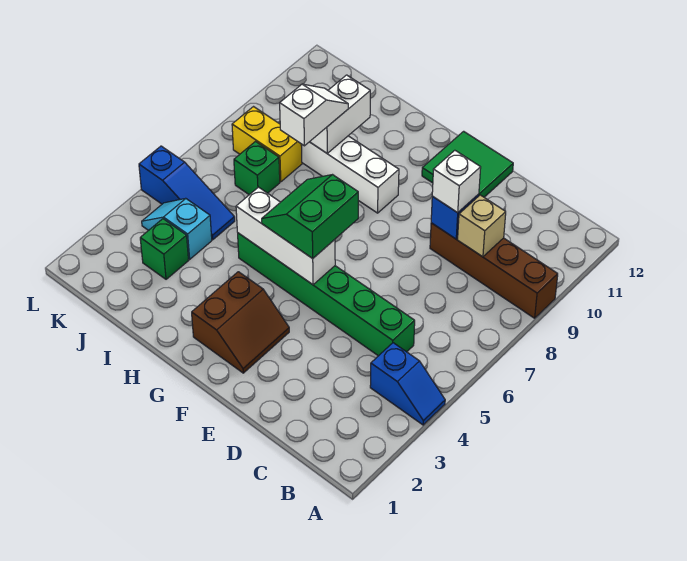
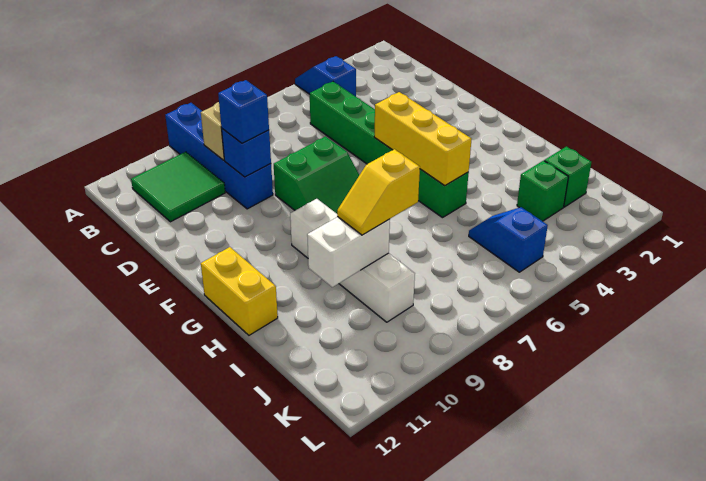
brown brick A9:D9 level 1 -> blue brick A9:D9 level 1
white brick D9 level 3 -> blue brick D9 level 3
green tile E11:F12 level 1 -> green tile B10:C11 level 1
brown slope F2:G3 level 1 top G -> none
white brick F5:H5 level 2 -> yellow brick F5:H5 level 2
green slope F5:G6 level 3 top F -> green slope E7:F8 level 1 top E
white slope I8:I9 level 3 top 8 -> yellow slope I8:I9 level 3 top 8
cyan slope J4:K4 level 1 top J -> none
blue slope J5:L5 level 1 top L -> blue slope J5:K5 level 1 top K
green brick J7 level 1 -> green brick J2 level 1
yellow brick J8:K8 level 1 -> yellow brick G12:H12 level 1

